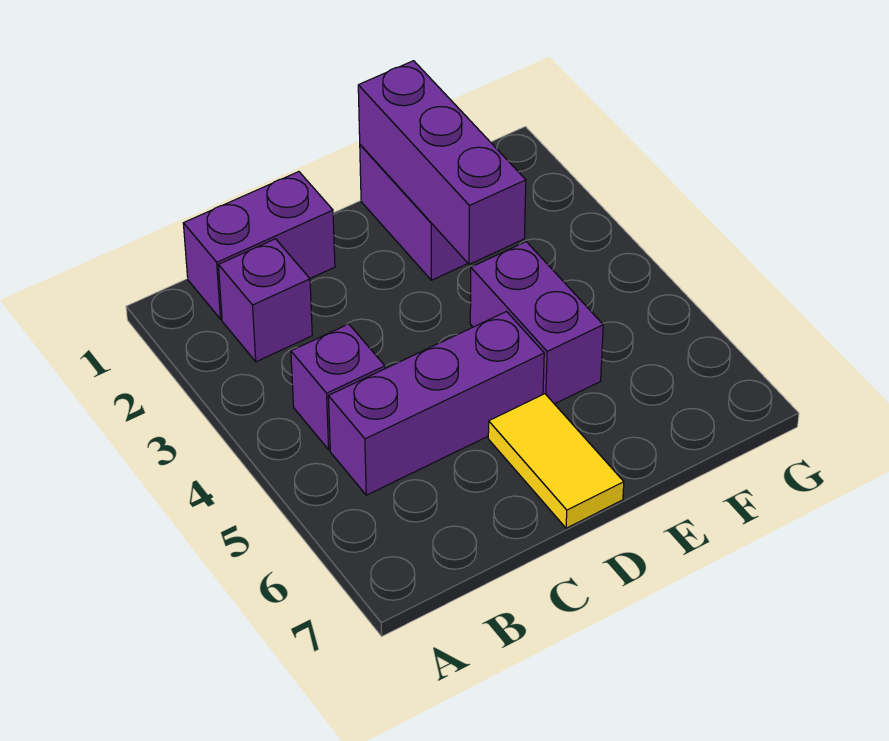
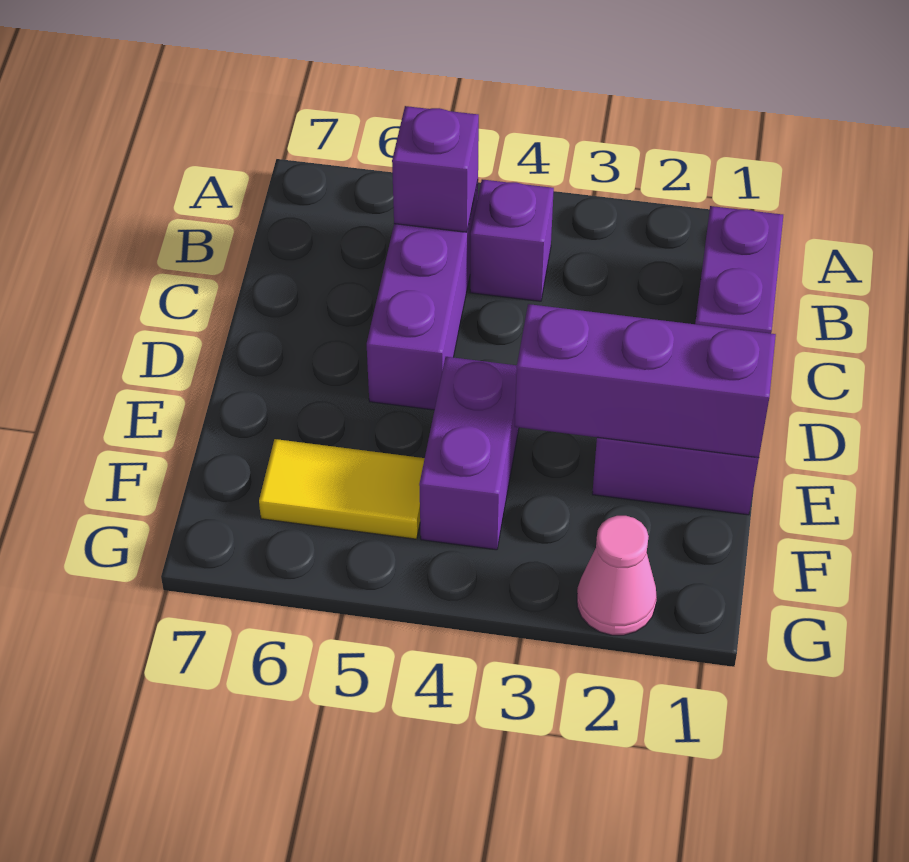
purple brick B2 level 1 -> purple brick B5 level 2
yellow tile D6:D7 level 1 -> yellow tile F5:F6 level 1
purple brick E4:E5 level 1 -> purple brick E4:F4 level 1
none -> pink cone G2 level 1

